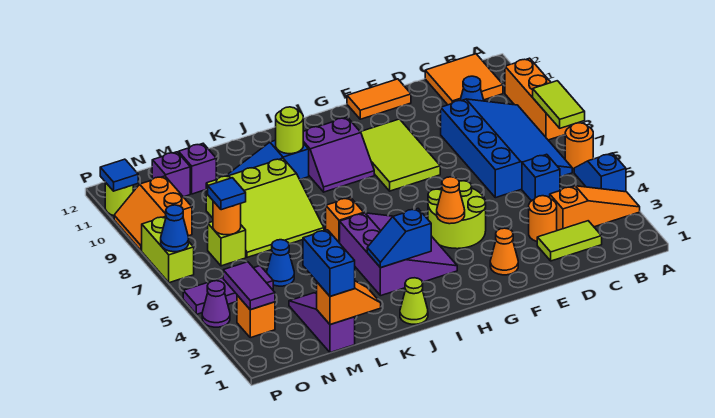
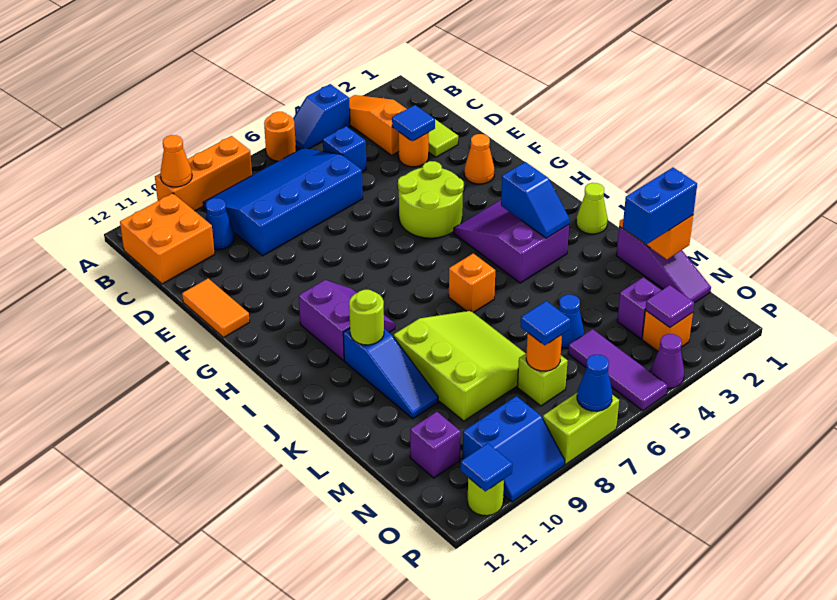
lime tile A7:A8 level 2 -> none
orange tile B11:C12 level 1 -> orange brick B11:C12 level 1
none -> blue tile D3 level 2
lime tile F8:G10 level 1 -> none
orange cone G4 level 2 -> orange cone A10 level 2
purple slope H3:J5 level 1 top J -> purple slope H3:J4 level 1 top J
purple slope M1:M3 level 1 top 1 -> purple slope L1:N1 level 1 top L
purple brick M11 level 1 -> purple brick N3 level 1
purple tile O3:O4 level 2 -> purple tile O3 level 2
orange slope O9:P10 level 1 top O -> blue slope O9:P10 level 1 top O

